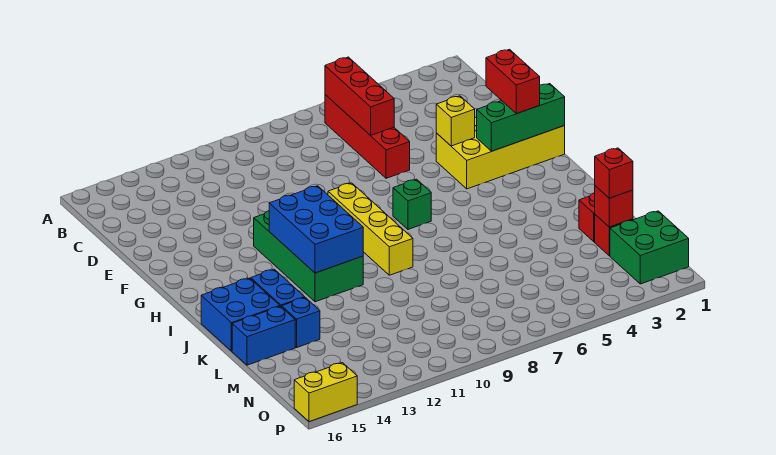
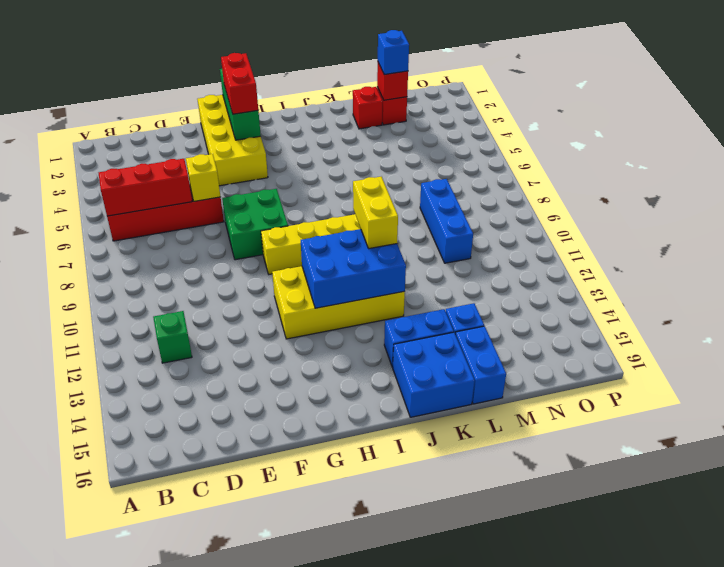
red brick F2:G2 level 3 -> red brick G2:G3 level 3
yellow brick F4 level 2 -> yellow brick E6 level 2
green brick G11:J12 level 1 -> yellow brick G11:J12 level 1
green brick H7 level 1 -> green brick C12 level 1
red brick M2 level 3 -> blue brick M2 level 3
none -> blue brick M8:M10 level 1
green brick N1:O2 level 1 -> green brick F7:G8 level 1
yellow brick P15:P16 level 1 -> yellow brick J10:J11 level 3

